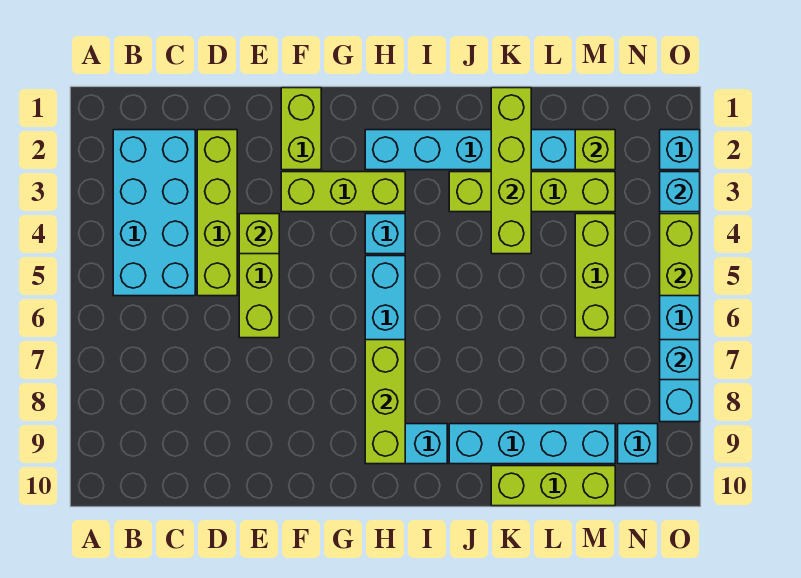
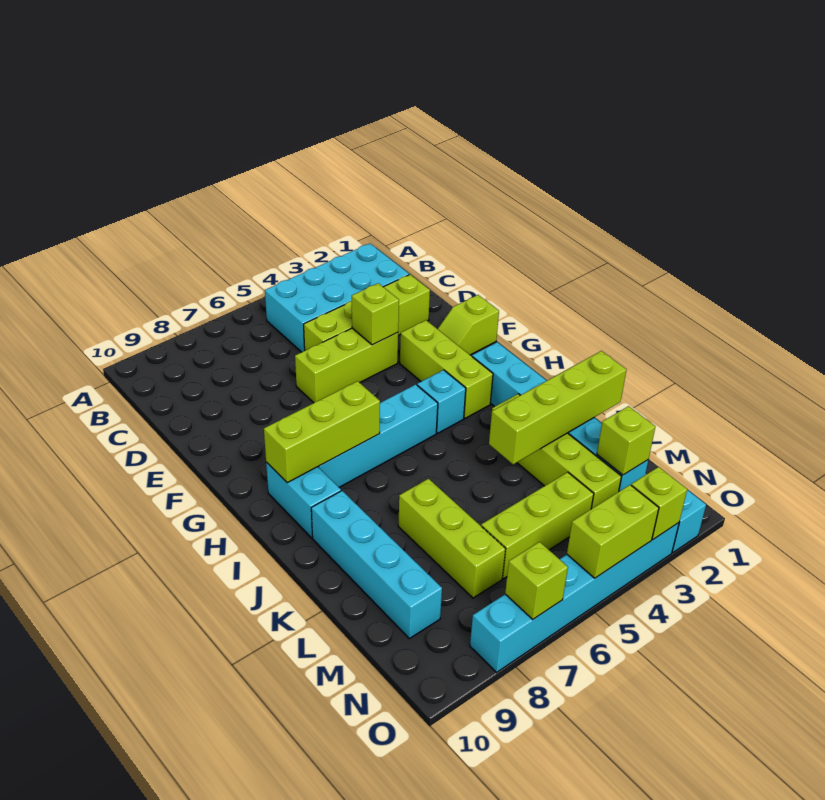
lime brick F1:F2 level 1 -> lime slope F1:F2 level 1 top 1
lime brick K10:M10 level 1 -> lime brick K7:M7 level 1
cyan brick N9 level 1 -> none
cyan brick O3 level 2 -> lime brick O3 level 2
cyan brick O7 level 2 -> lime brick O7 level 2

